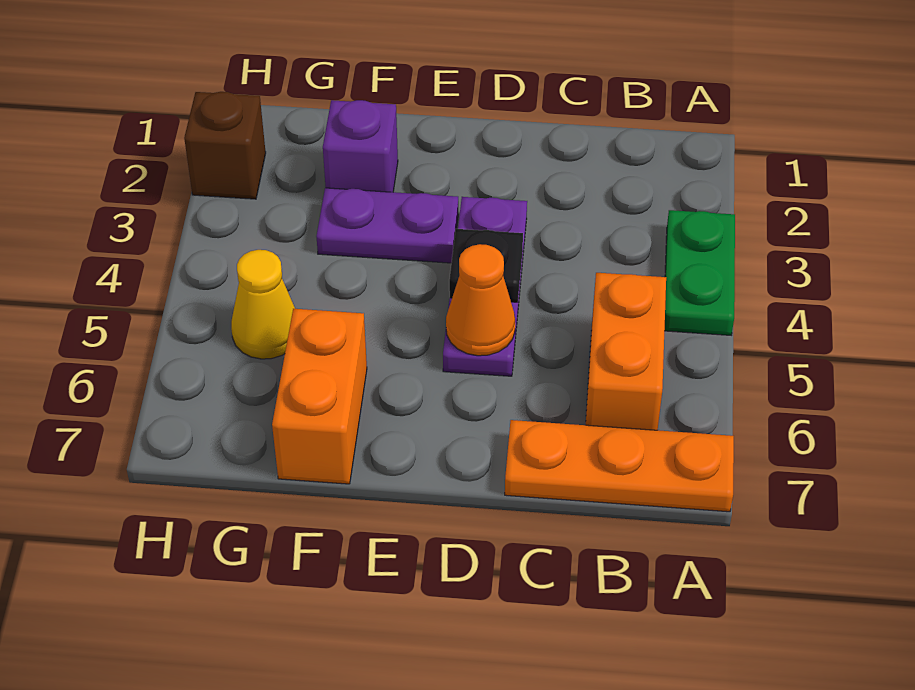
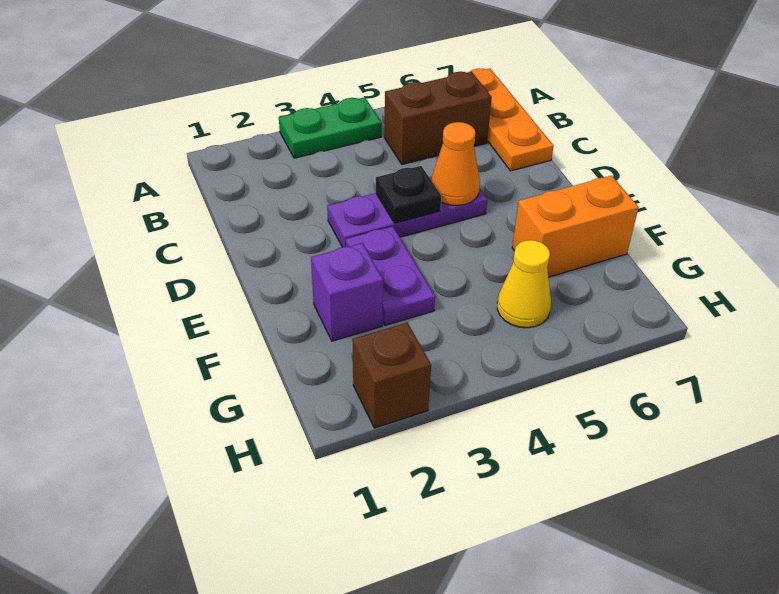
orange brick B5:B6 level 1 -> brown brick B5:B6 level 1

